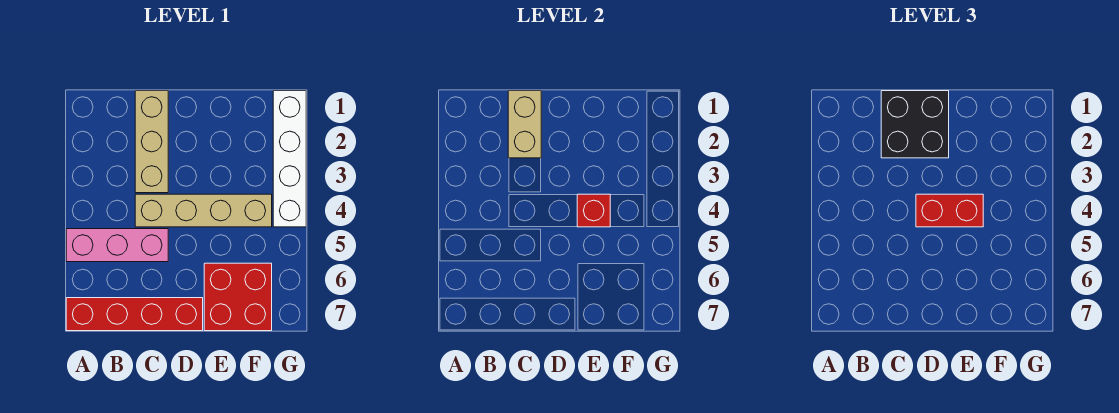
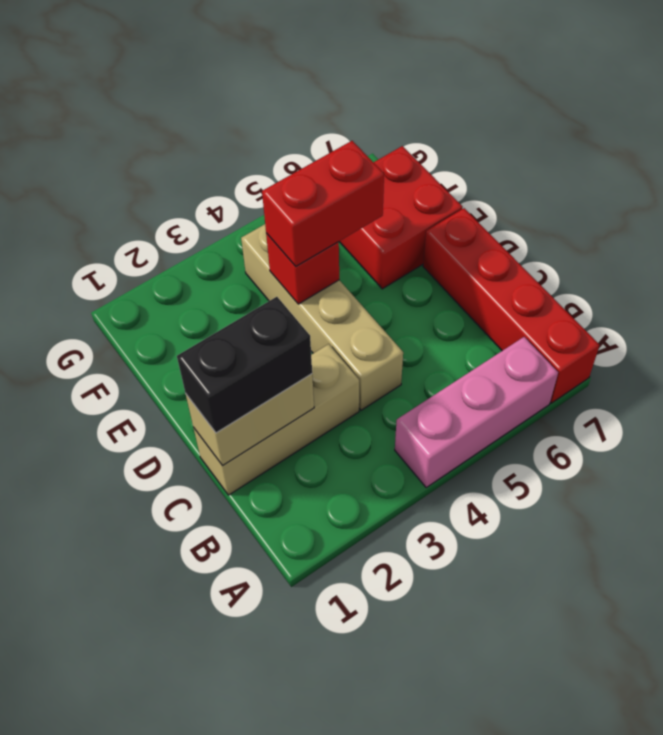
pink brick A5:C5 level 1 -> pink brick A4:A6 level 1
black brick C1:D2 level 3 -> black brick C1:C2 level 3
red brick D4:E4 level 3 -> red brick E4:E5 level 3
white brick G1:G4 level 1 -> none

